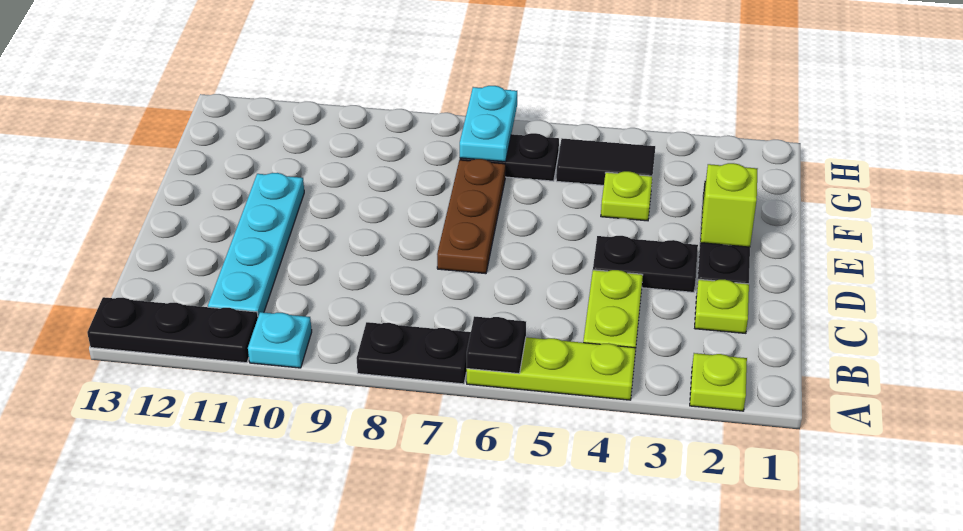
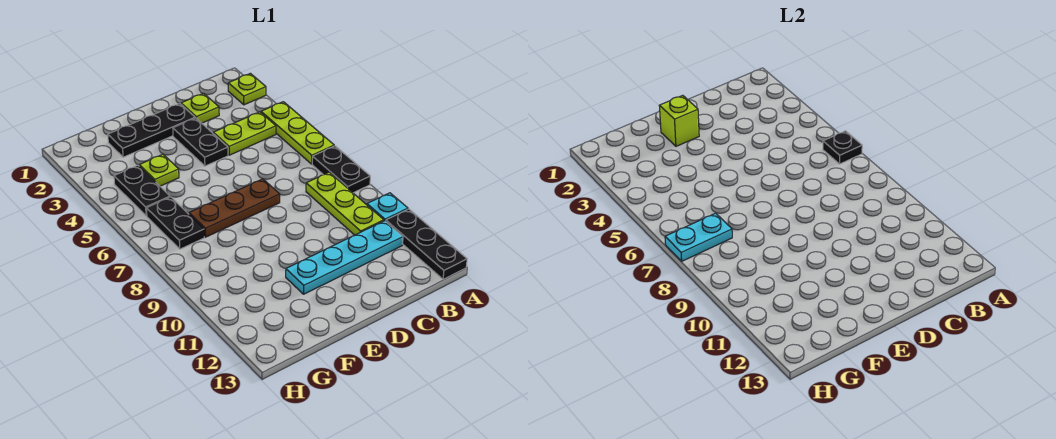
none -> lime plate B8:B10 level 1
black tile G4:G5 level 1 -> black plate G4:G5 level 1

